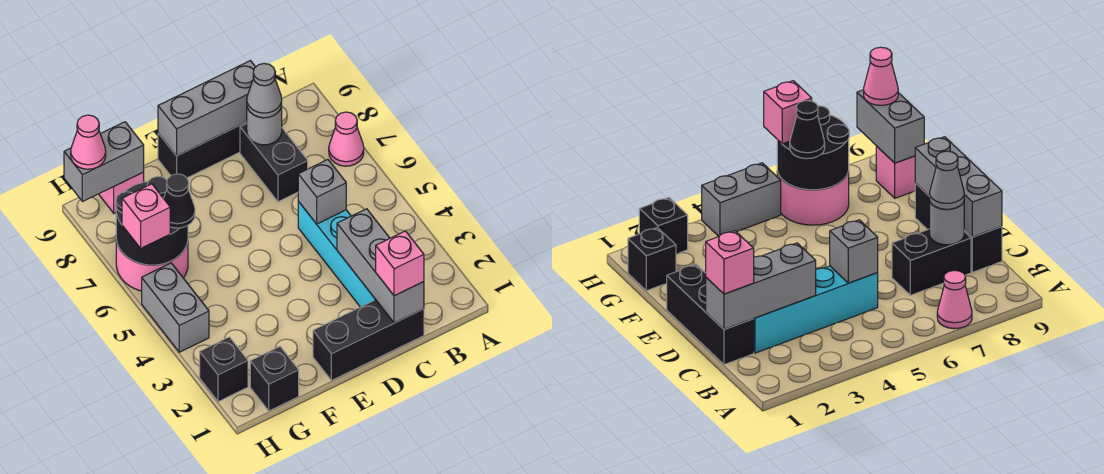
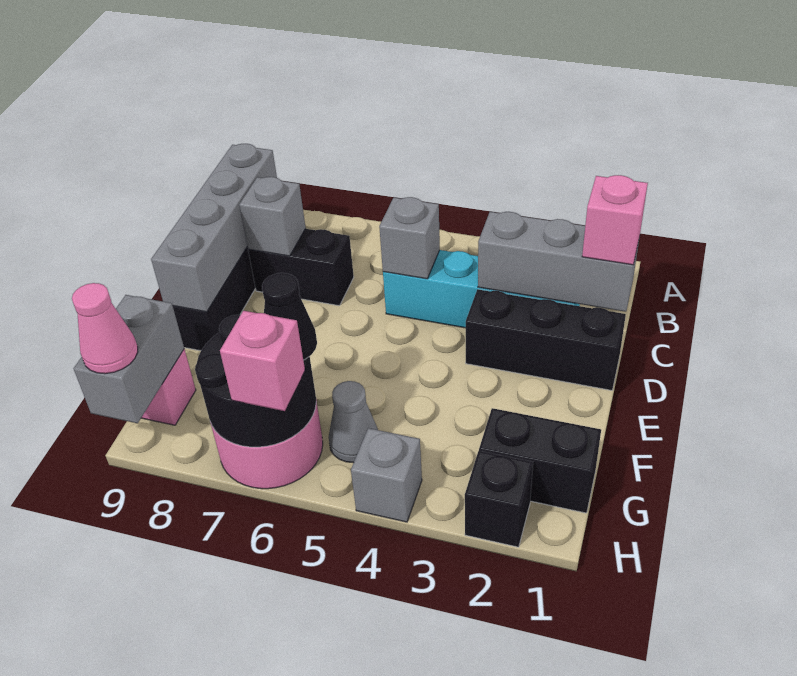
pink cone A7 level 1 -> none
black brick C1:E1 level 1 -> black brick D1:D3 level 1
grey round brick C8 level 2 -> grey brick C8 level 2
grey cone C8 level 3 -> grey cone G5 level 1
grey brick C9:E9 level 2 -> grey brick B9:E9 level 2
black brick G1 level 1 -> black brick G1:G2 level 1
grey brick H4:H5 level 1 -> grey brick H4 level 1

